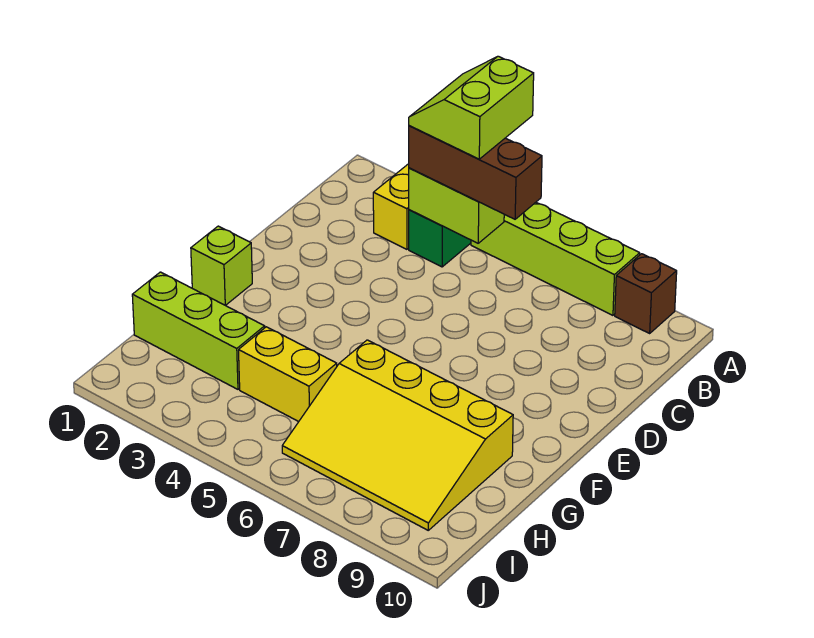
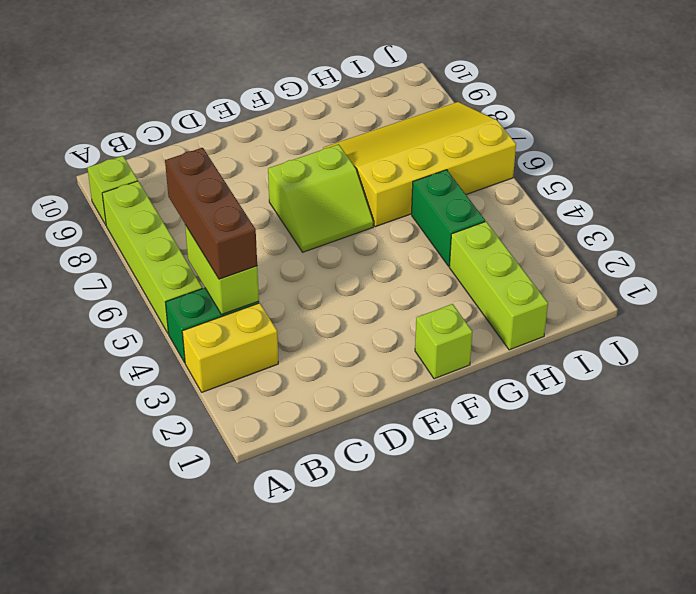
lime slope A4:B5 level 4 top 5 -> lime slope E6:F7 level 1 top 7
brown brick A9 level 1 -> lime brick A9 level 1
yellow slope G6:I9 level 1 top G -> yellow slope G6:J8 level 1 top 6
yellow brick H4:H5 level 1 -> green brick H4:H5 level 1

